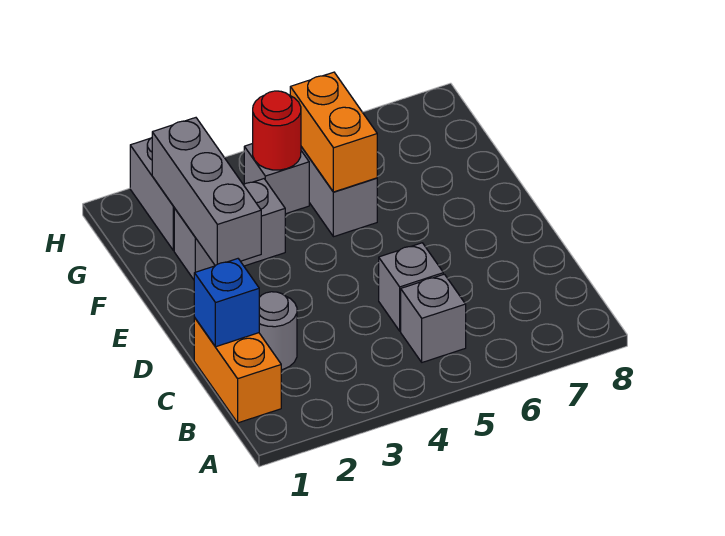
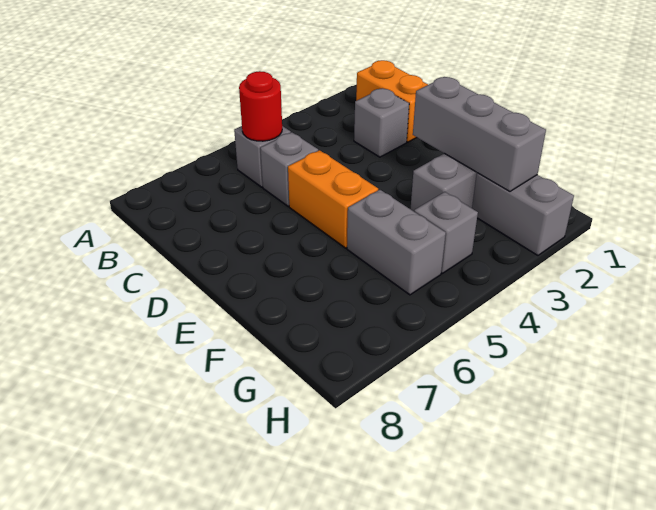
blue brick C1 level 2 -> none
grey round brick C2 level 1 -> grey brick C2 level 1
orange brick F5:G5 level 2 -> orange brick D5:E5 level 1
red round brick G4 level 2 -> red round brick B5 level 2

